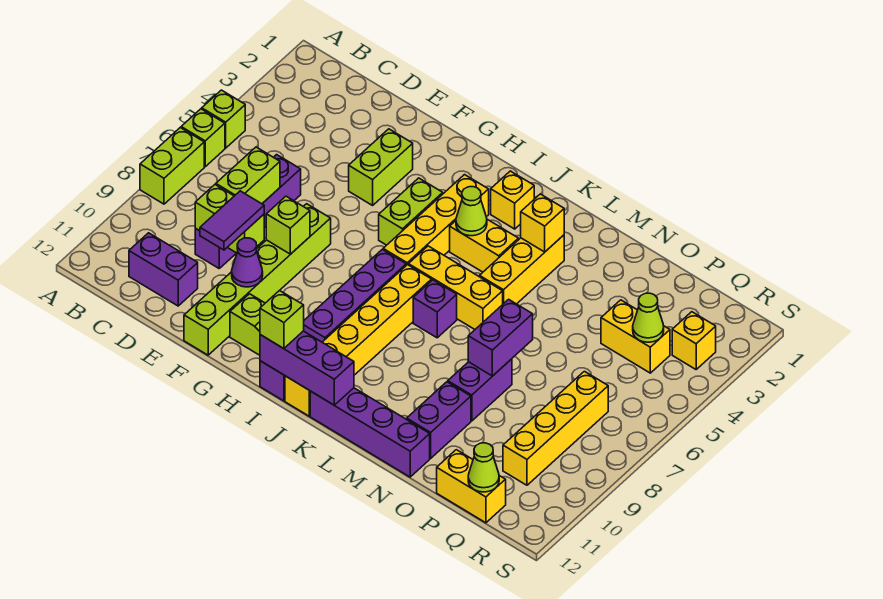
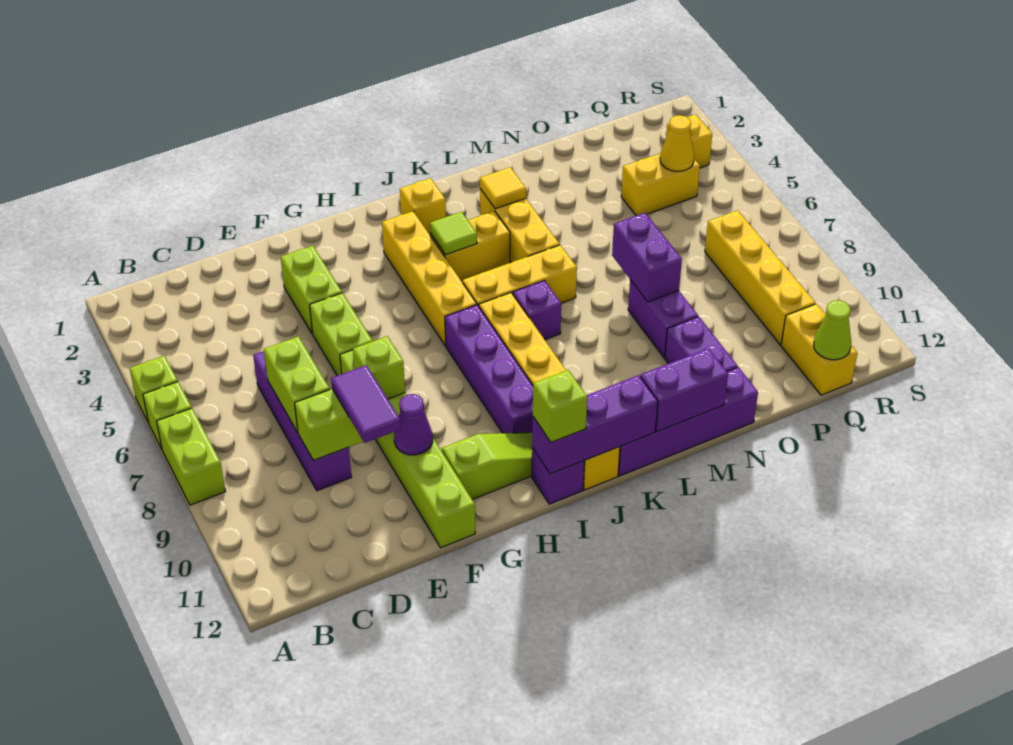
purple brick C11:D11 level 1 -> purple brick L12:M12 level 2
lime brick H4:H5 level 1 -> lime brick F5:F6 level 1
lime cone J4 level 2 -> lime tile J4 level 2
yellow brick L3 level 2 -> yellow tile L3 level 2
yellow brick P12:Q12 level 1 -> yellow brick Q11:Q12 level 1
lime cone Q4 level 2 -> yellow cone Q4 level 2

